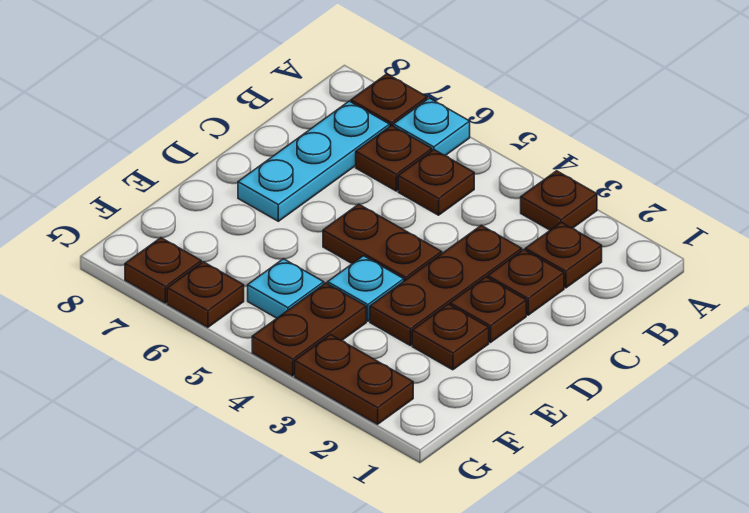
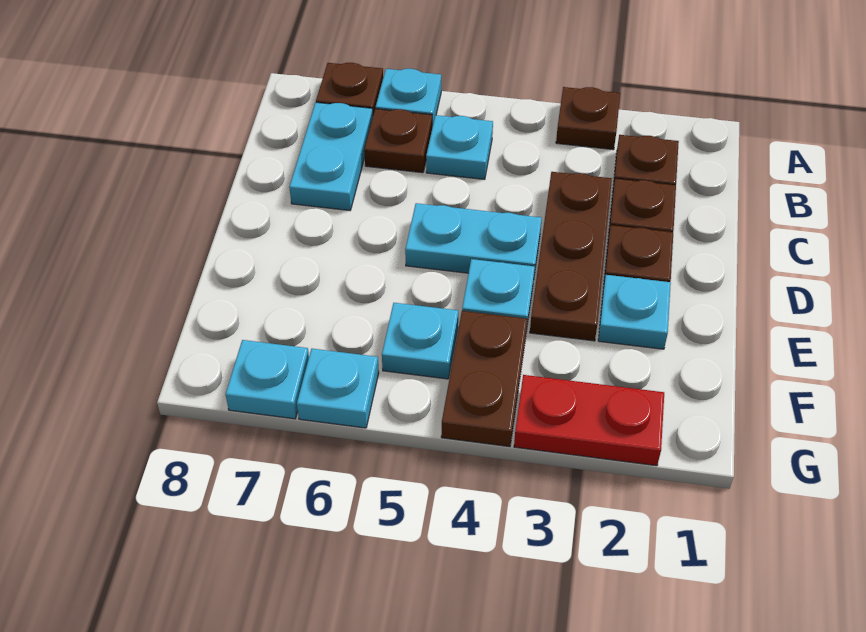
brown plate B5 level 1 -> cyan plate B5 level 1
cyan plate B7:D7 level 1 -> cyan plate B7:C7 level 1
brown plate D4:D5 level 1 -> cyan plate D4:D5 level 1
brown plate E2 level 1 -> cyan plate E2 level 1
brown plate G2:G3 level 1 -> red plate G2:G3 level 1
brown plate G6 level 1 -> cyan plate G6 level 1
brown plate G7 level 1 -> cyan plate G7 level 1

